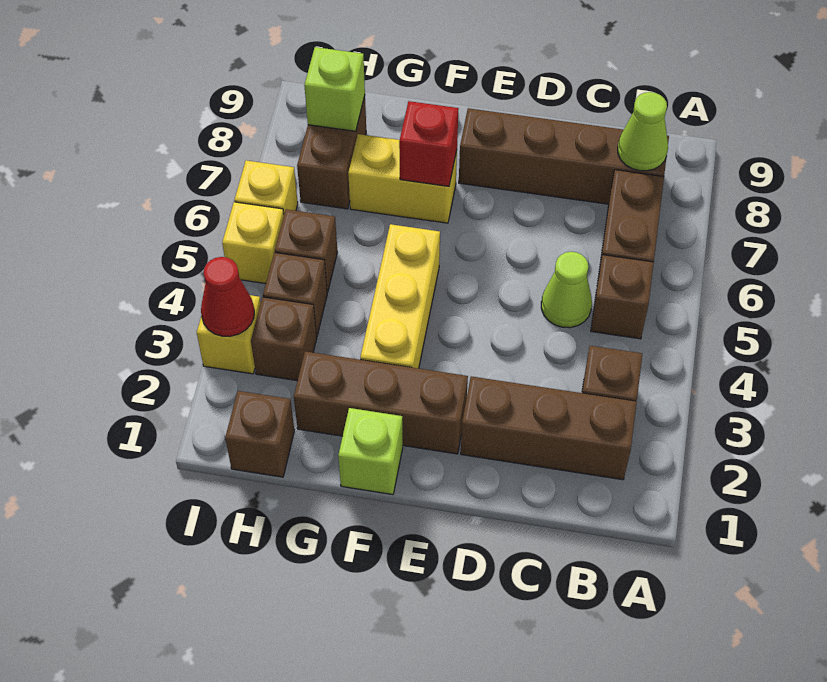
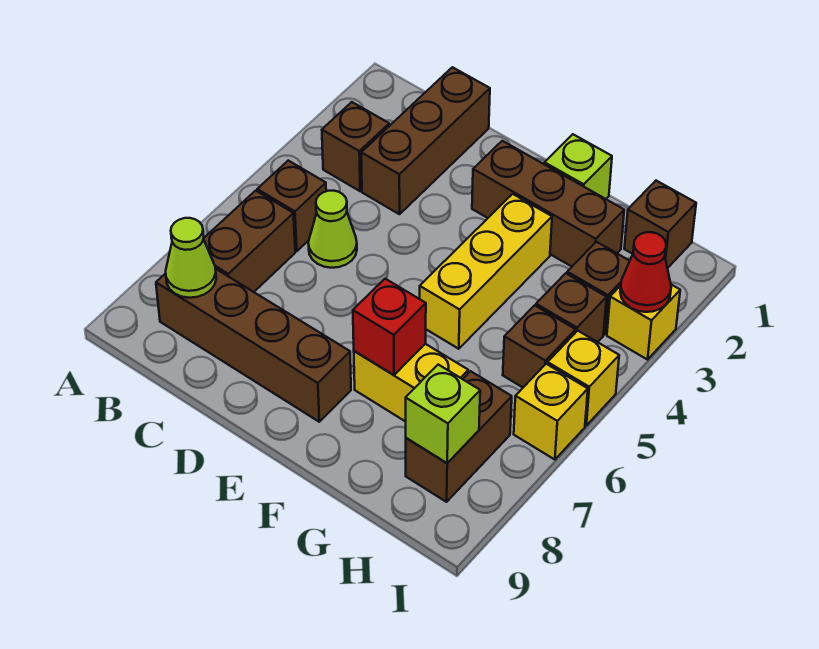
brown brick B2:D2 level 1 -> brown brick C1:C3 level 1

